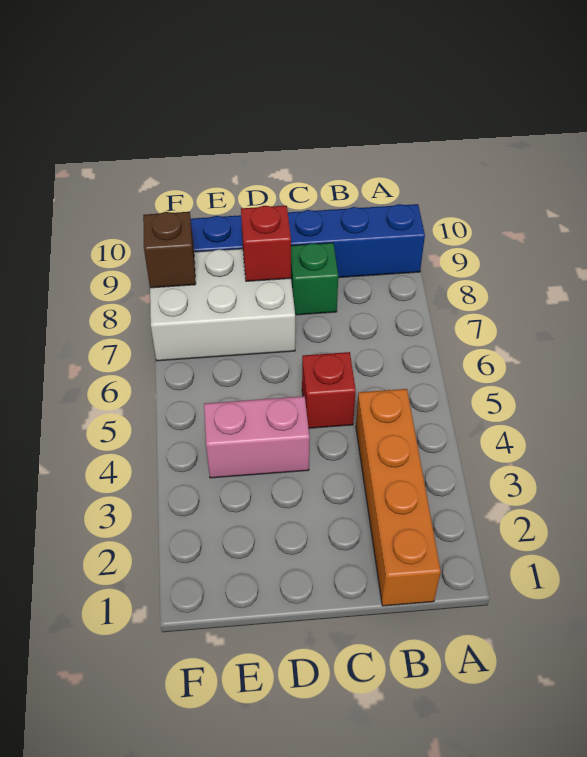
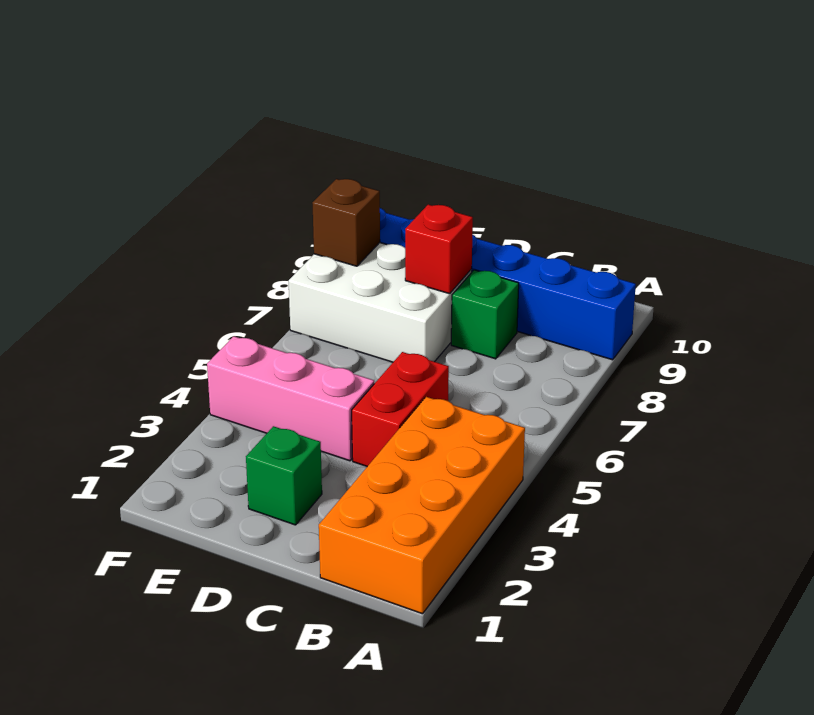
orange brick B1:B4 level 1 -> orange brick A1:B4 level 1
red brick C5 level 1 -> red brick C4:C5 level 1
none -> green brick D2 level 1
pink brick D4:E4 level 1 -> pink brick D4:F4 level 1

